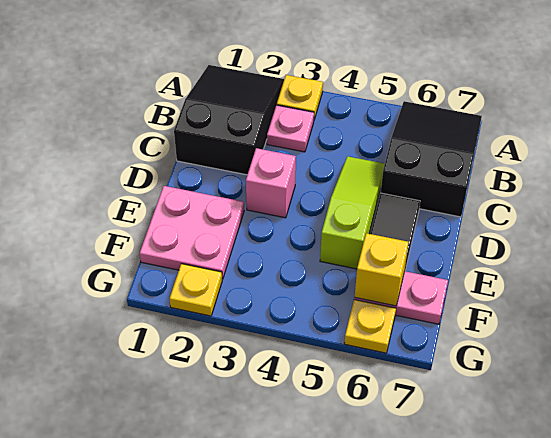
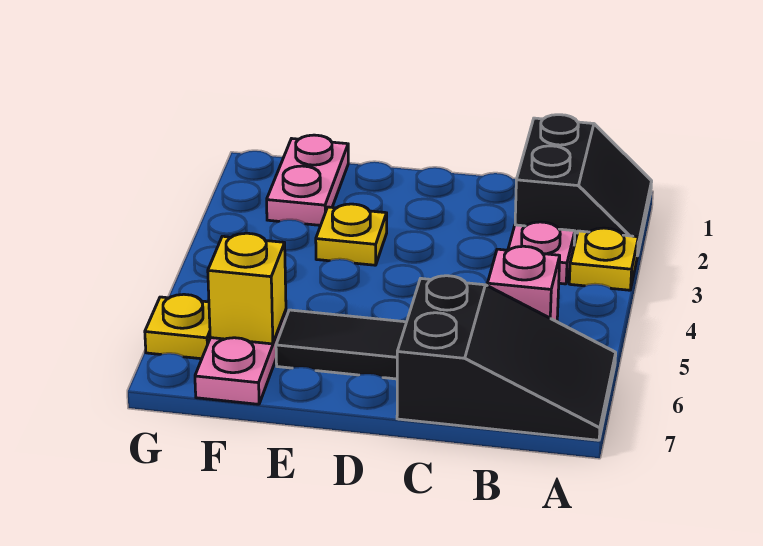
black slope A1:C2 level 1 top C -> black slope A1:B2 level 1 top B
lime slope C5:E5 level 1 top E -> none
pink brick D3 level 1 -> pink brick B5 level 1
pink plate E1:F2 level 1 -> pink plate F1:F2 level 1
yellow plate G2 level 1 -> yellow plate E3 level 1

